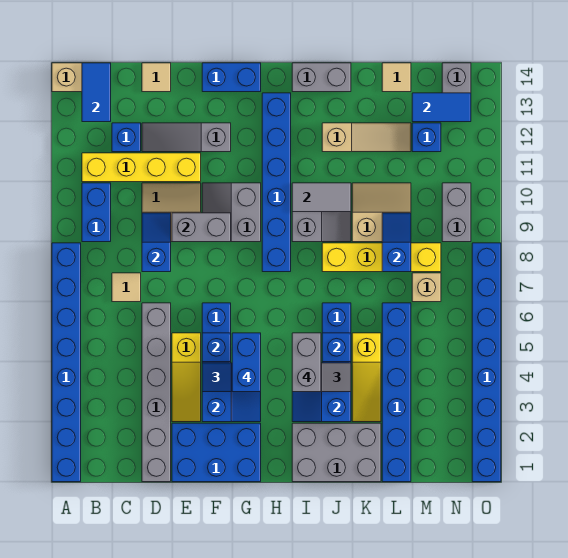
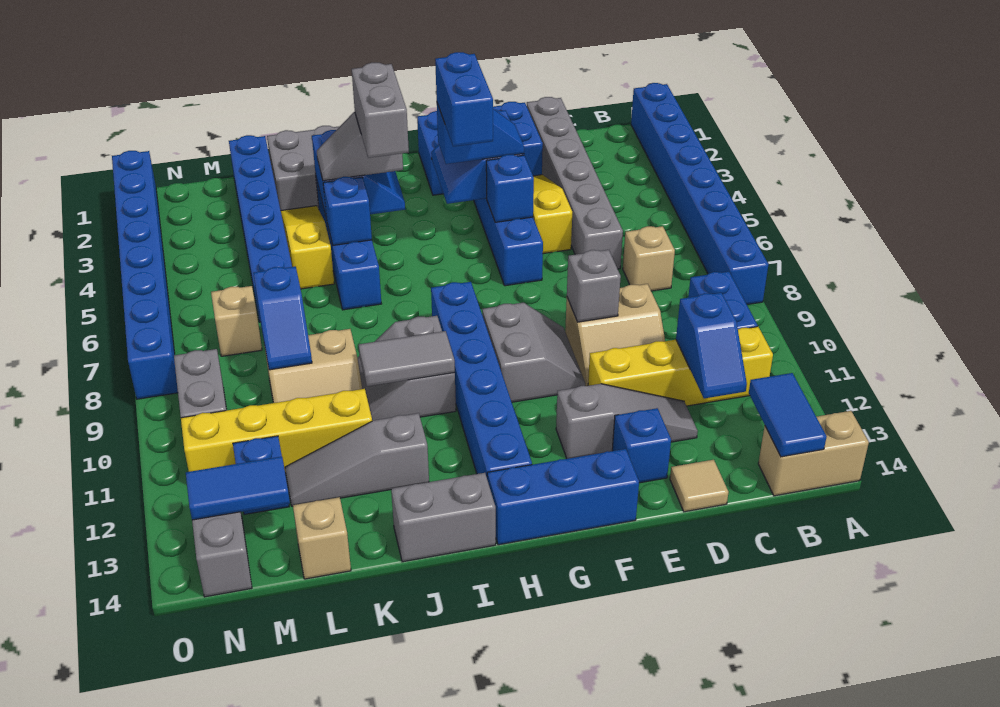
tan tile C7 level 1 -> tan brick C7 level 1
blue brick C12 level 1 -> blue brick E13 level 1
blue slope D8:D9 level 2 top 8 -> blue slope C11:C12 level 2 top 11
grey brick E9:F9 level 2 -> grey brick E9 level 2
blue brick F14:G14 level 1 -> blue brick F14:H14 level 1
yellow brick J8:M8 level 1 -> yellow brick K11:N11 level 1
tan slope J12:L12 level 1 top J -> grey slope J12:L12 level 1 top J
tan tile L14 level 1 -> tan brick L14 level 1

